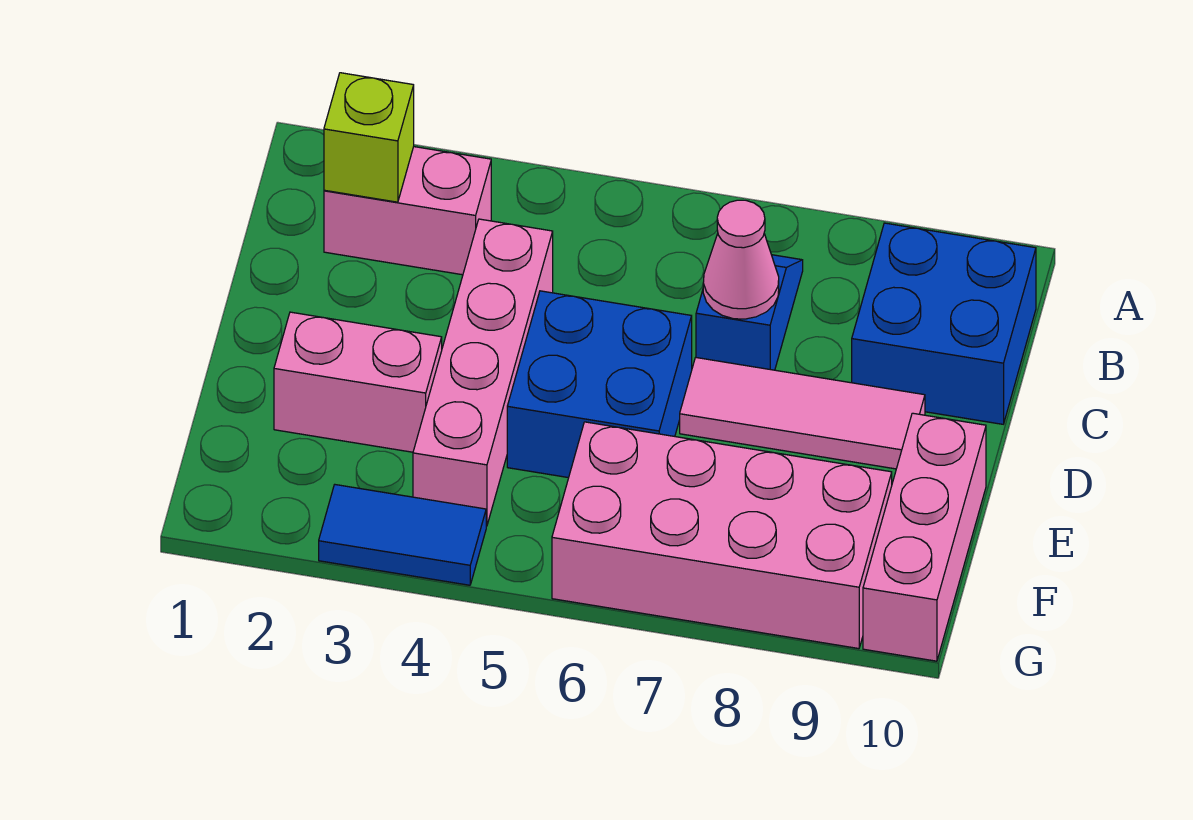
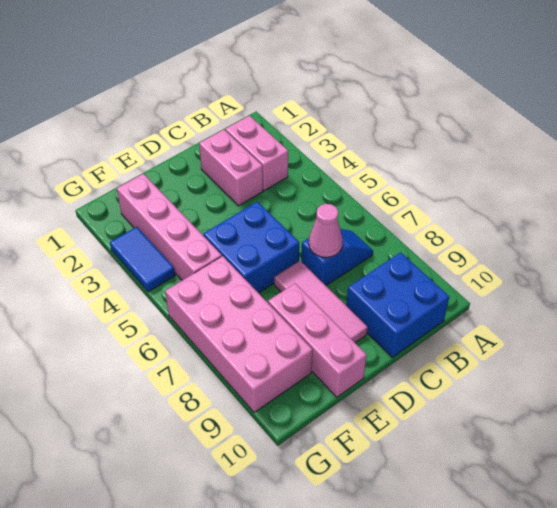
lime brick B2 level 2 -> none
pink brick C4:F4 level 1 -> pink brick F2:F5 level 1
pink brick E2:E3 level 1 -> pink brick C2:C3 level 1
pink brick E10:G10 level 1 -> pink brick E8:E10 level 1

